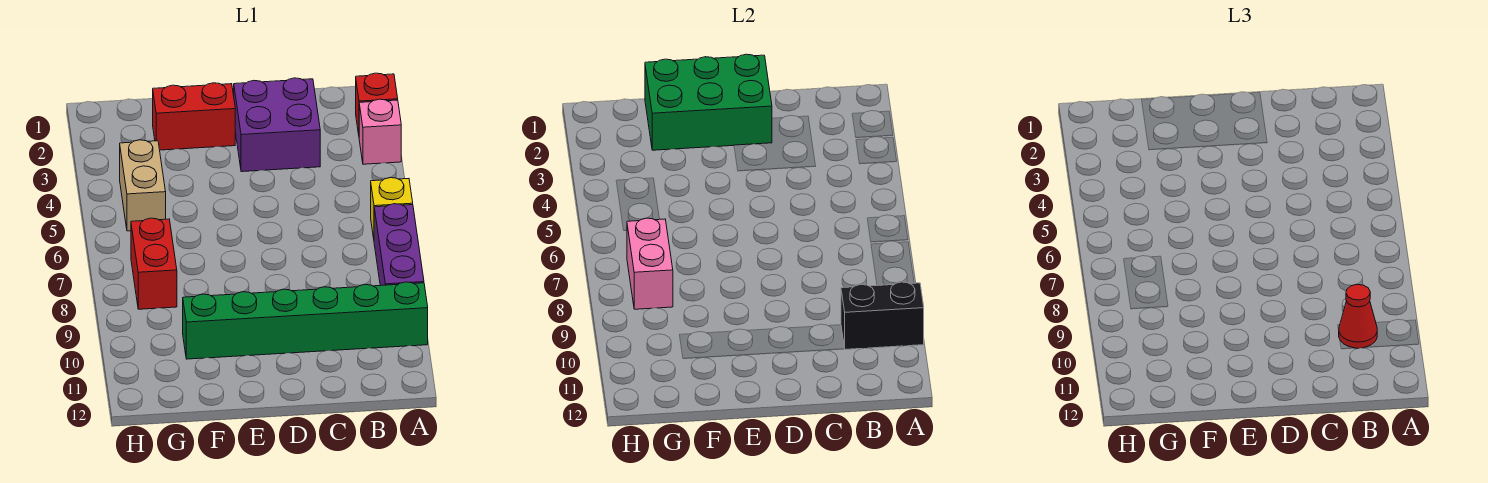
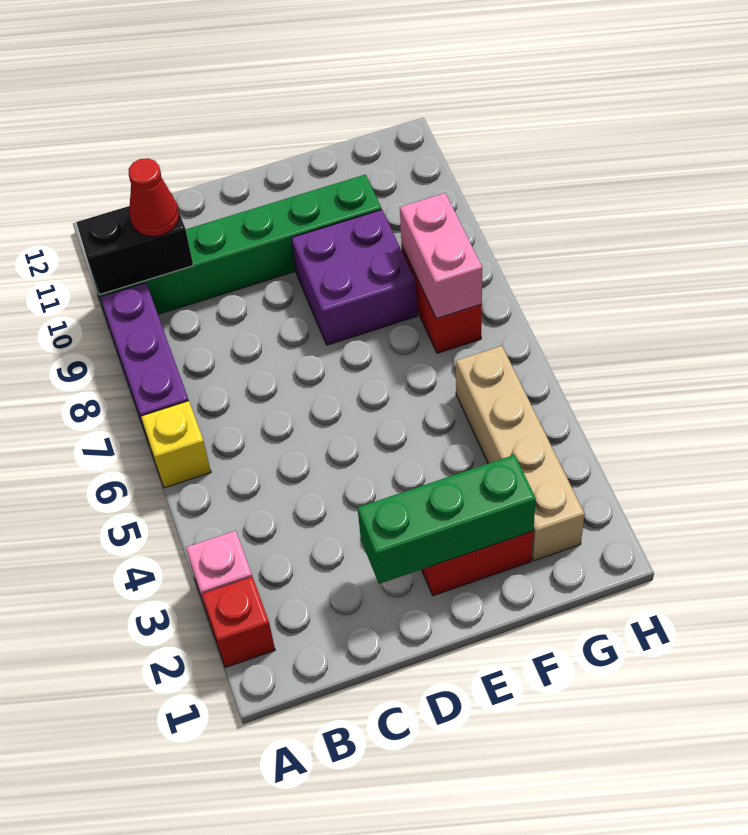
purple brick C2:D3 level 1 -> purple brick E8:F9 level 1
green brick D1:F2 level 2 -> green brick D2:F2 level 2
tan brick G4:G5 level 1 -> tan brick G2:G5 level 1

